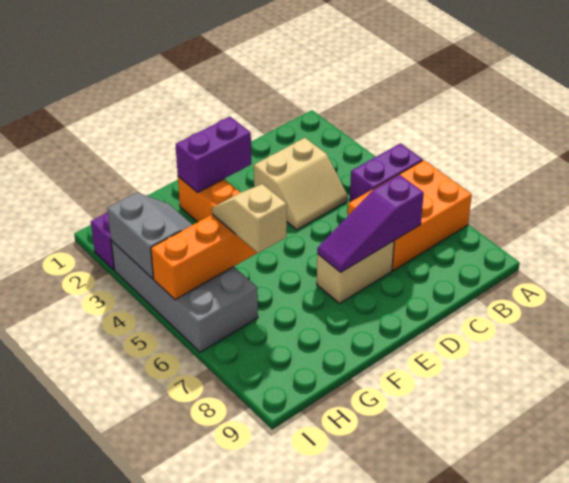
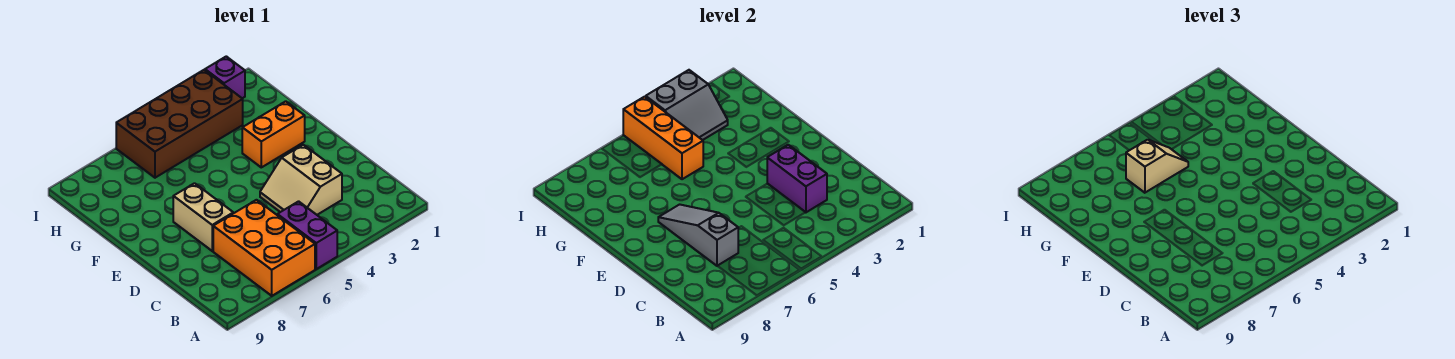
purple slope C7:E7 level 2 top C -> grey slope C7:E7 level 2 top C
purple brick E2:F2 level 2 -> purple brick C3:D3 level 2
grey brick H3:I6 level 1 -> brown brick H3:I6 level 1

